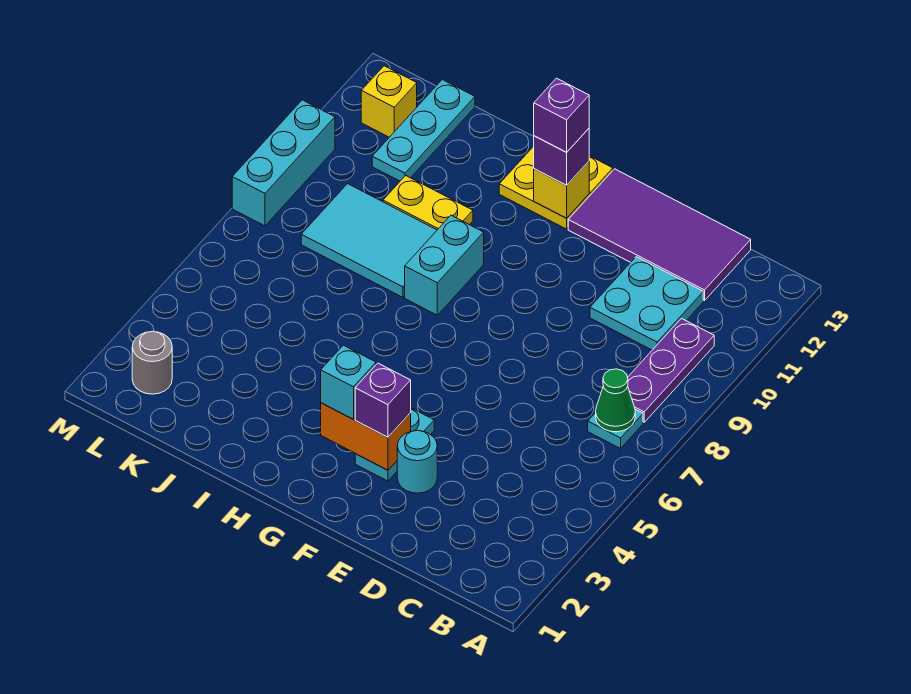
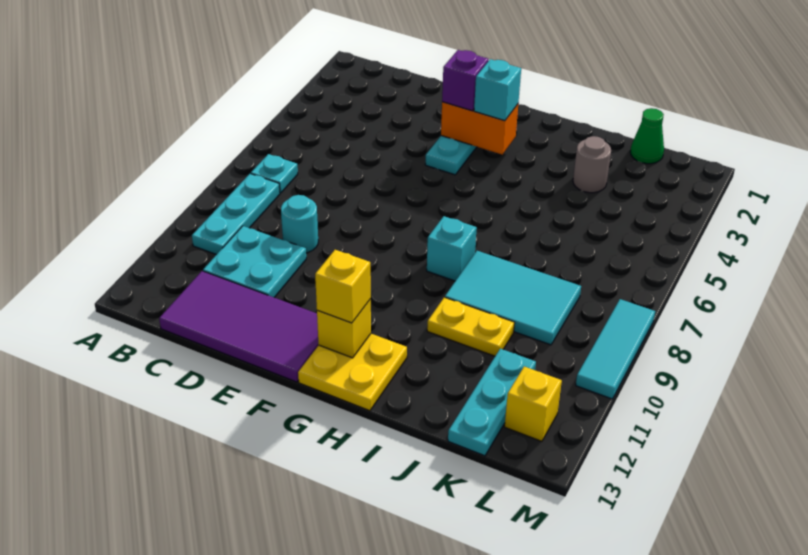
green cone B7 level 2 -> green cone K1 level 1
purple plate B8:B10 level 1 -> cyan plate B8:B10 level 1
cyan round brick E3 level 1 -> cyan round brick D9 level 1
purple brick G12 level 3 -> yellow brick G12 level 3
purple brick G12 level 4 -> none
cyan brick H8:H9 level 1 -> cyan brick H8 level 1
grey round brick L2 level 1 -> grey round brick J3 level 1
cyan brick M8:M10 level 1 -> cyan tile M8:M10 level 1

